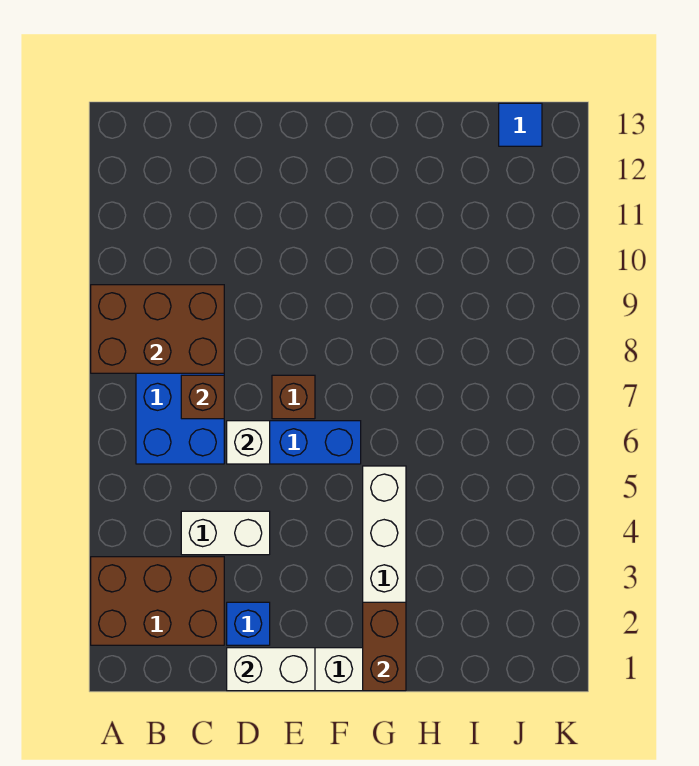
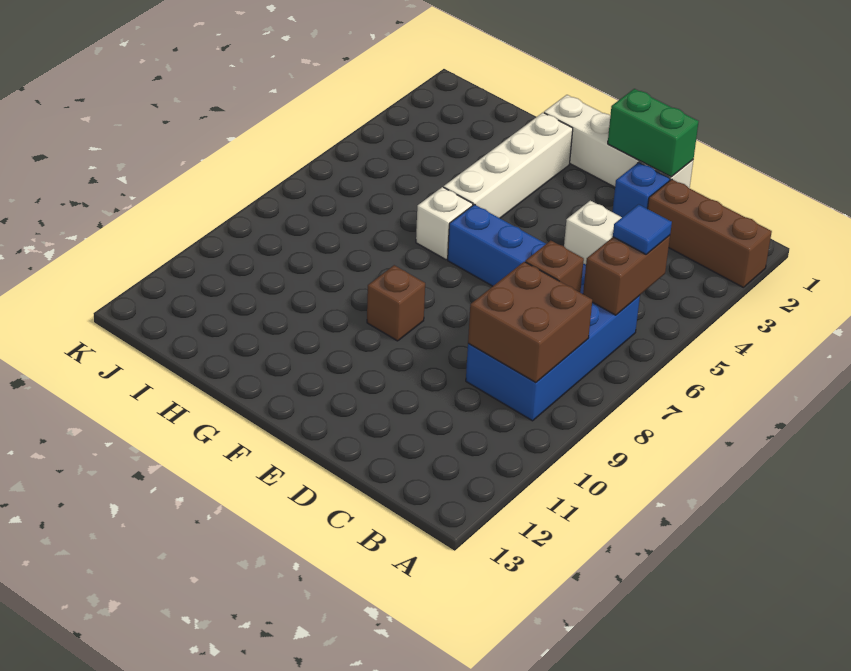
brown brick A2:C3 level 1 -> brown brick A2:C2 level 1
brown brick A8:C9 level 2 -> brown brick B8:C9 level 2
white brick D1:E1 level 2 -> green brick D1:E1 level 2
white brick D6 level 2 -> white brick G6 level 1
brown brick E7 level 1 -> brown brick F9 level 1
brown brick G1:G2 level 2 -> brown brick B5:B6 level 2
blue tile J13 level 1 -> blue tile B5 level 3

